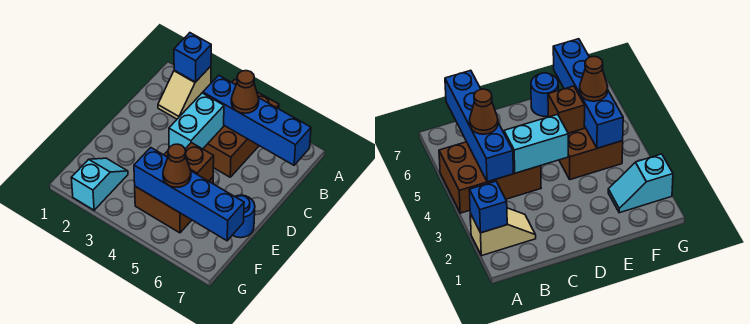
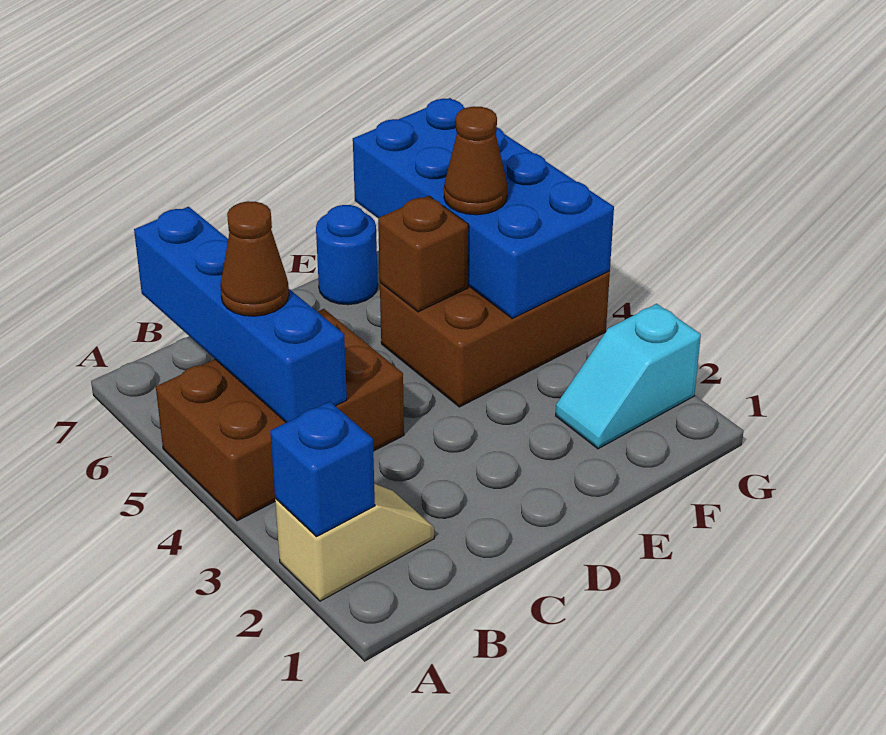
cyan brick C4:D4 level 2 -> none
brown brick E4:F5 level 1 -> brown brick E4:G5 level 1
blue brick F4:F7 level 2 -> blue brick F4:G7 level 2

